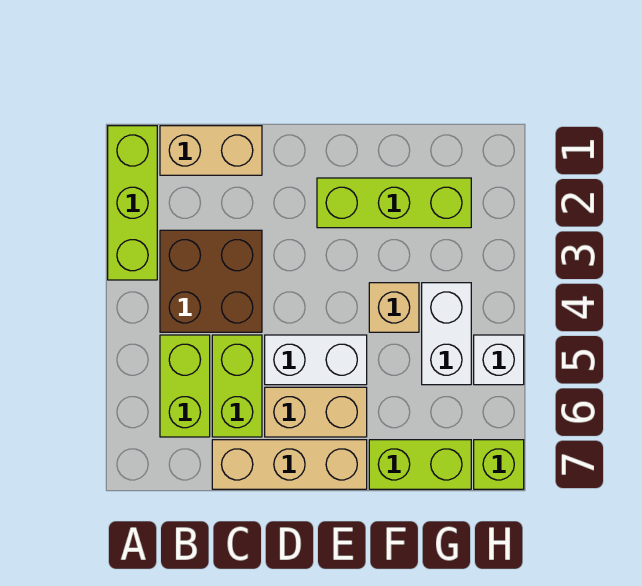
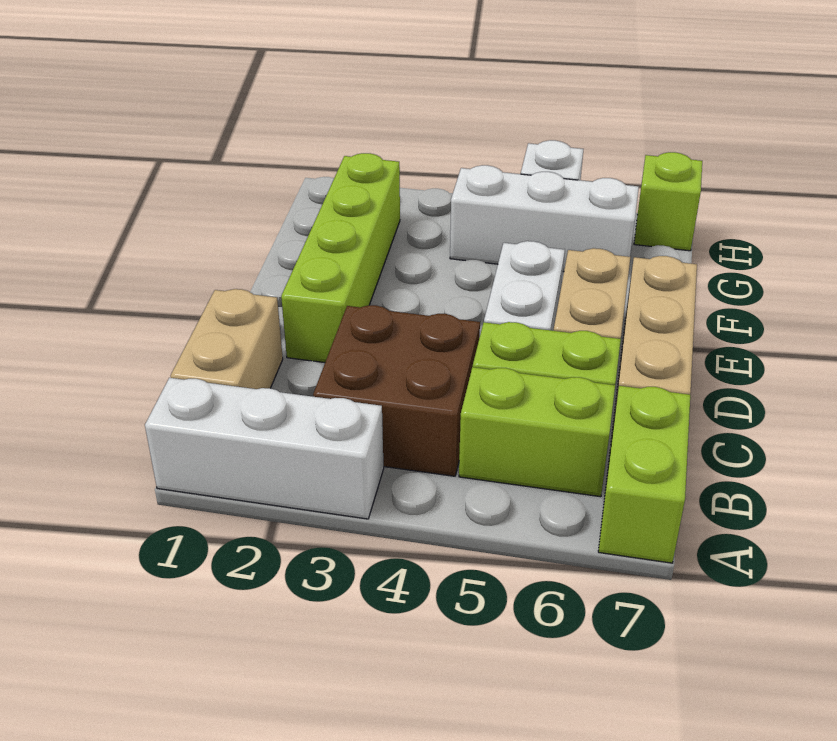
lime brick A1:A3 level 1 -> white brick A1:A3 level 1
lime brick E2:G2 level 1 -> lime brick D2:G2 level 1
tan brick F4 level 1 -> none
lime brick F7:G7 level 1 -> lime brick A7:B7 level 1
white brick G4:G5 level 1 -> white brick G4:G6 level 1

